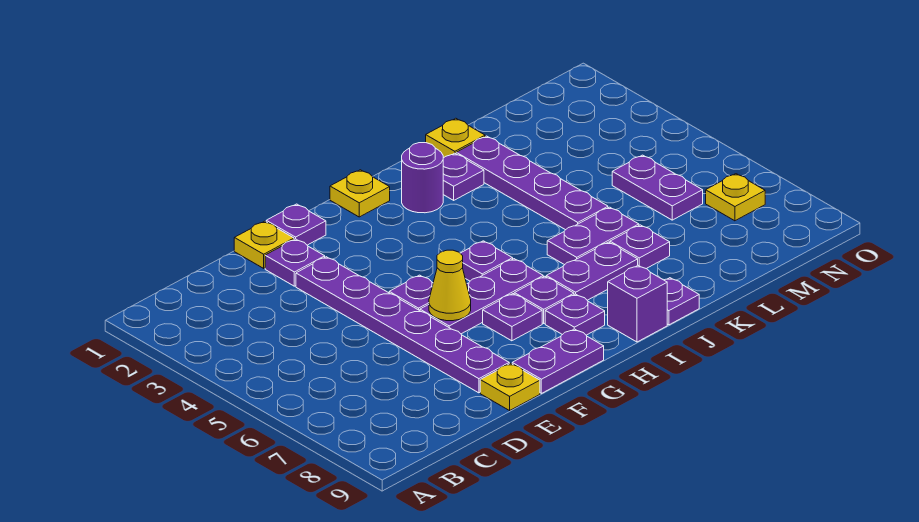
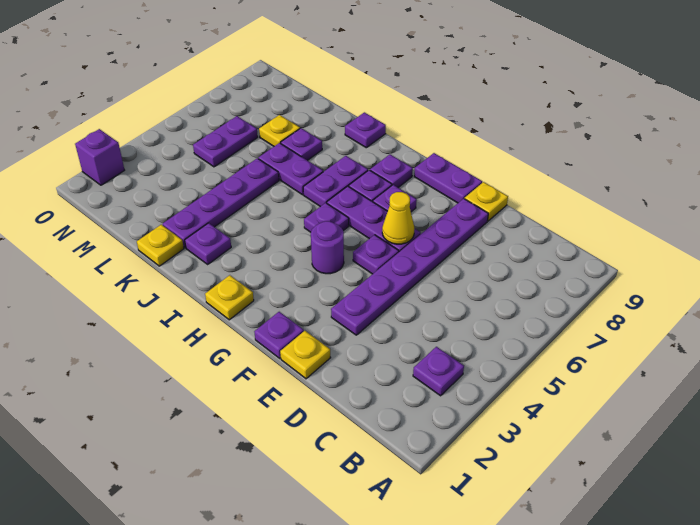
purple plate E2 level 1 -> purple plate B3 level 1
purple round brick I2 level 1 -> purple round brick G4 level 1
purple plate I7:J7 level 1 -> purple plate I6:I7 level 1
purple brick I9 level 1 -> purple brick O2 level 1
yellow plate N7 level 1 -> yellow plate L7 level 1

